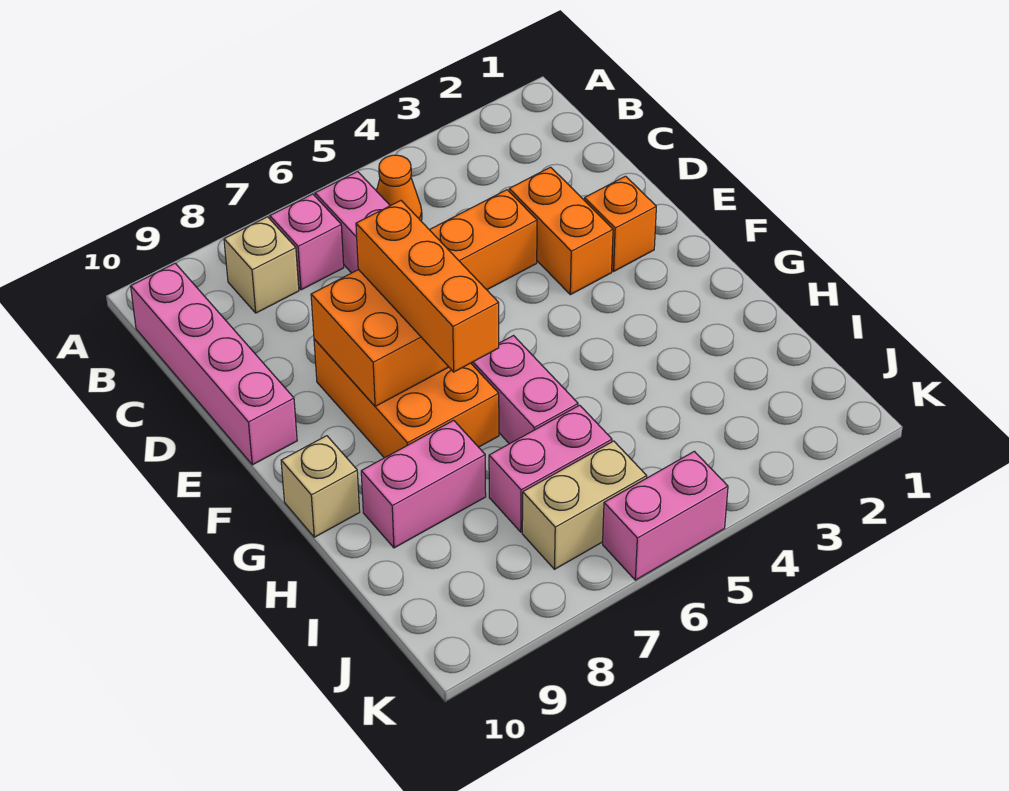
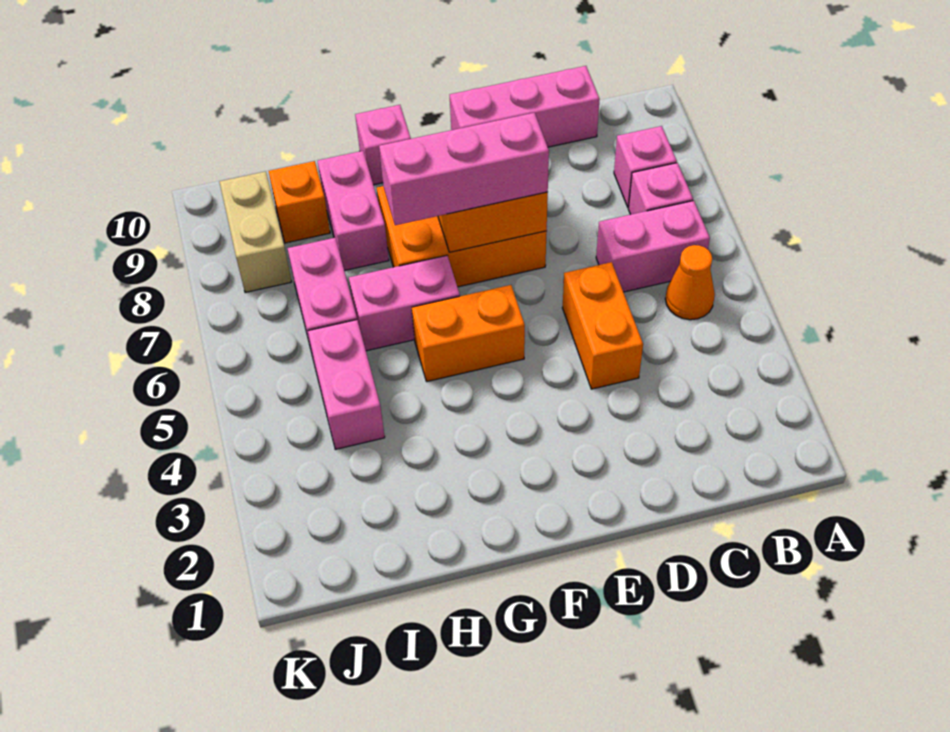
tan brick B8 level 1 -> pink brick B8 level 1
pink brick B10:E10 level 1 -> pink brick C10:E10 level 1
orange brick D3:E3 level 1 -> orange brick F5:G5 level 1
orange brick E2 level 1 -> orange brick I9 level 1
orange brick E7:G7 level 3 -> pink brick E7:G7 level 3
tan brick G10 level 1 -> pink brick G10 level 1
tan brick J6:J7 level 1 -> tan brick J8:J9 level 1
pink brick K5:K6 level 1 -> pink brick I4:I5 level 1

